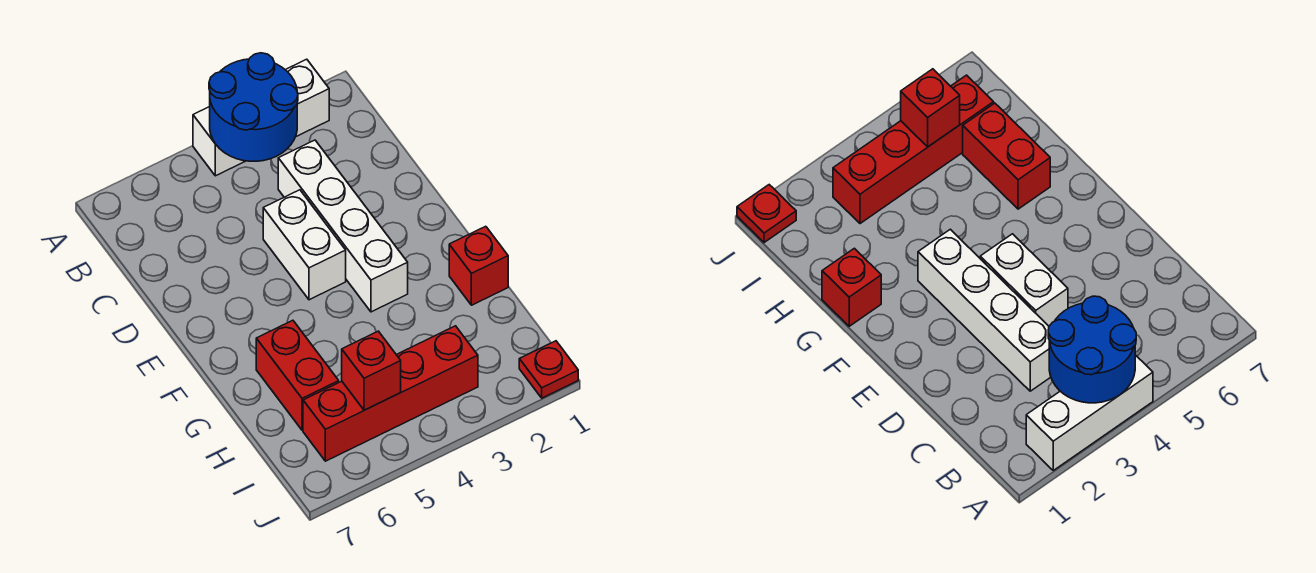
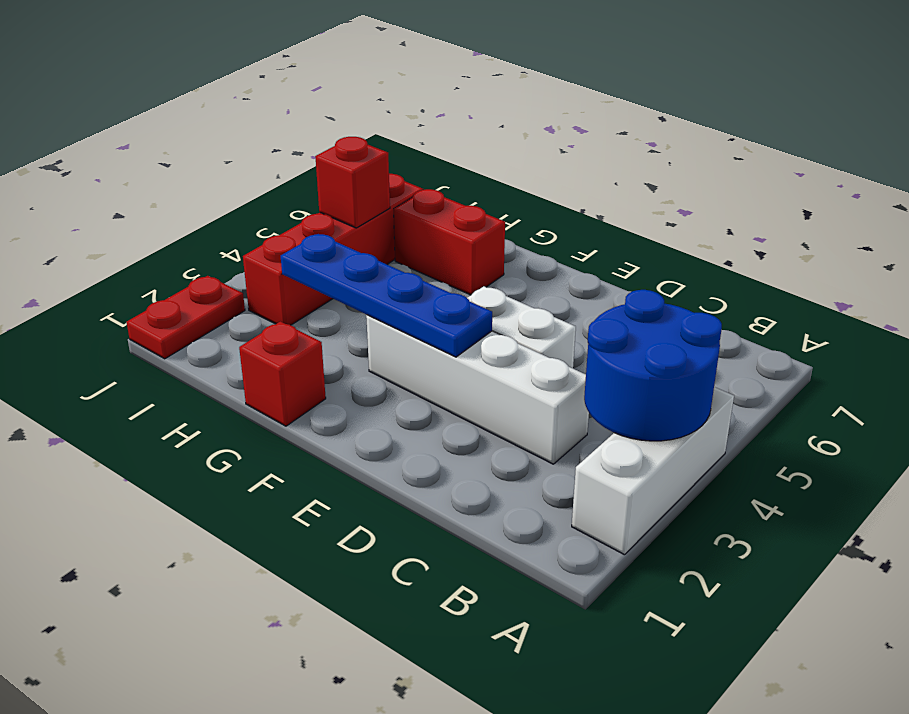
none -> blue plate E3:H3 level 2
red plate J1 level 1 -> red plate J1:J2 level 1

